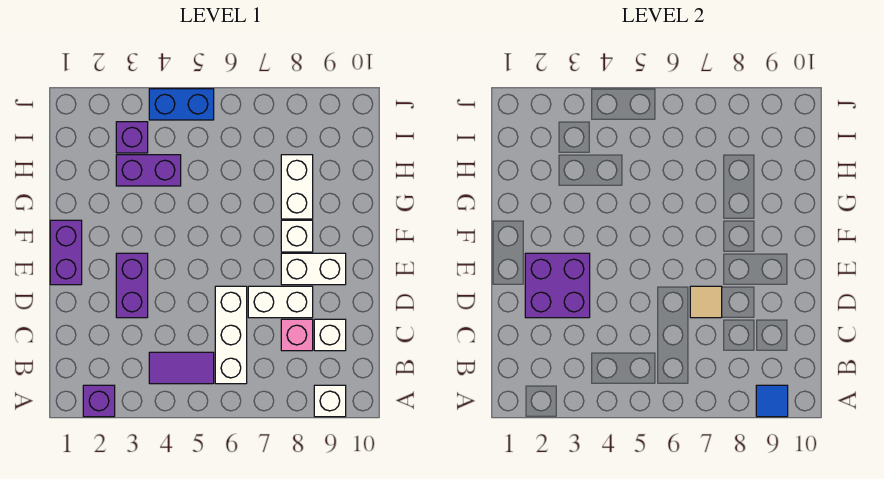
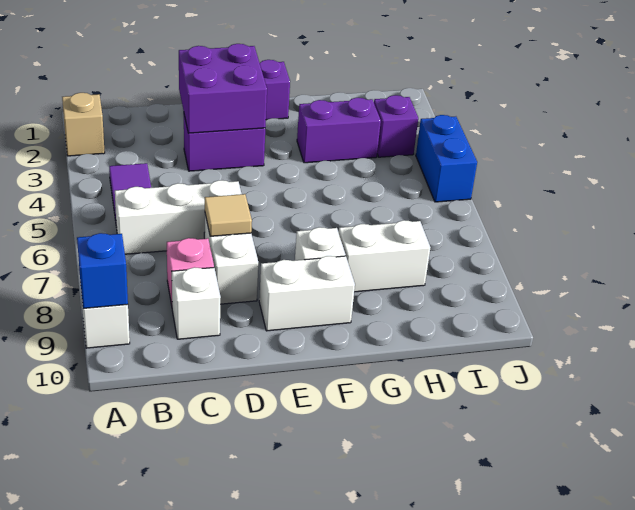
purple brick A2 level 1 -> tan brick A2 level 1
blue tile A9 level 2 -> blue brick A9 level 2
white brick E8:E9 level 1 -> white brick E9:F9 level 1
purple brick H3:H4 level 1 -> purple brick G3:H3 level 1

